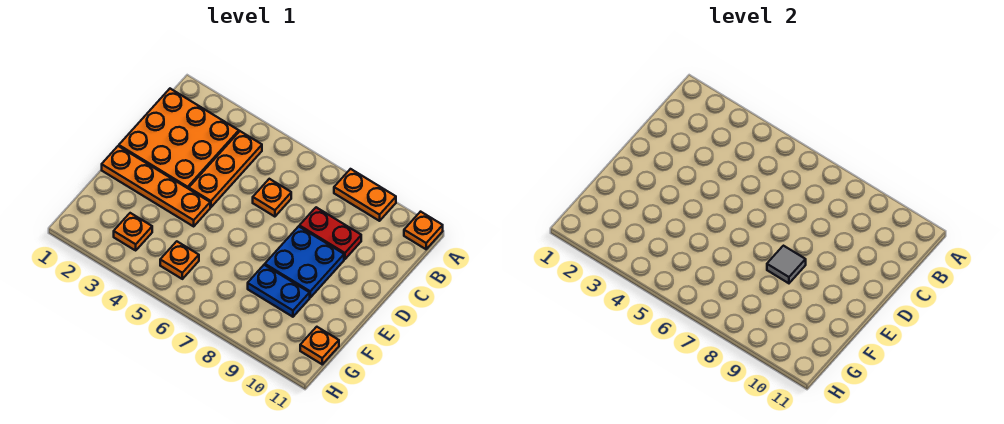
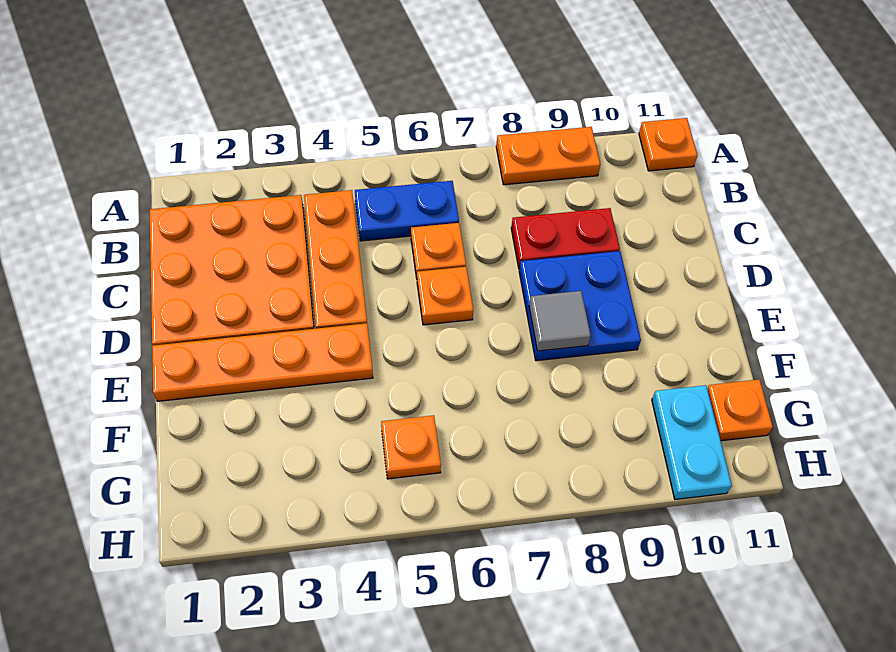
blue plate F8:F9 level 1 -> blue plate B5:B6 level 1
orange plate G3 level 1 -> orange plate D6 level 1
none -> cyan plate G10:H10 level 1

